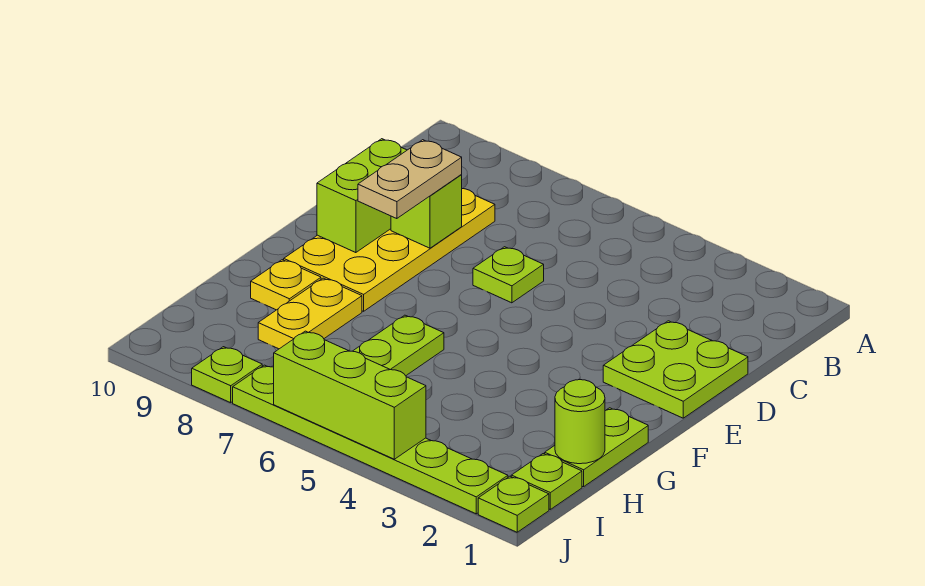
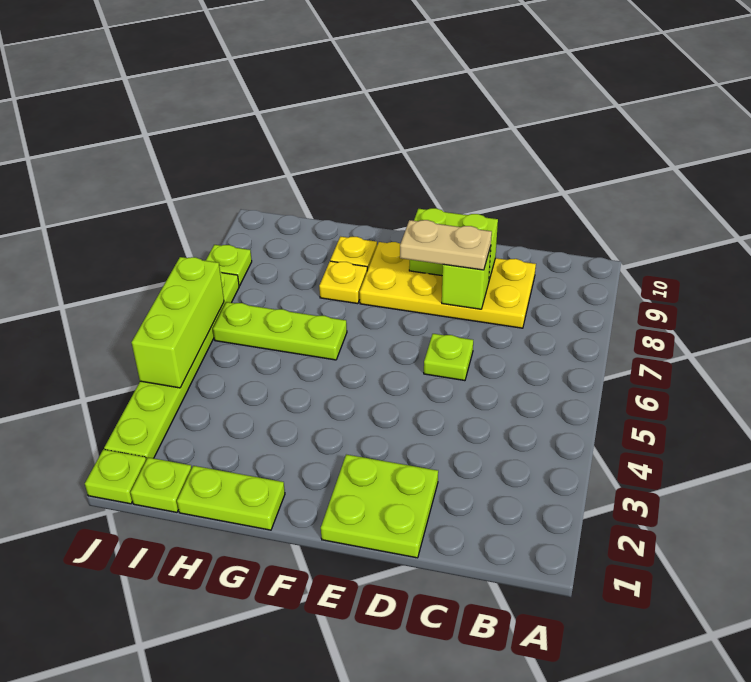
yellow plate G8:H8 level 1 -> yellow plate G8 level 1
lime round brick H1 level 2 -> none

